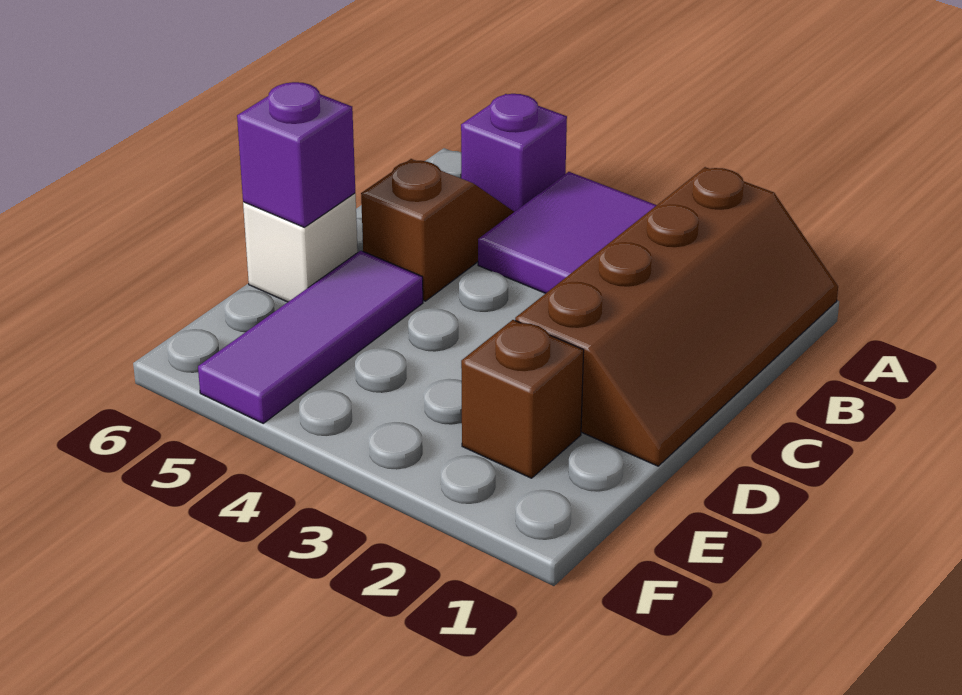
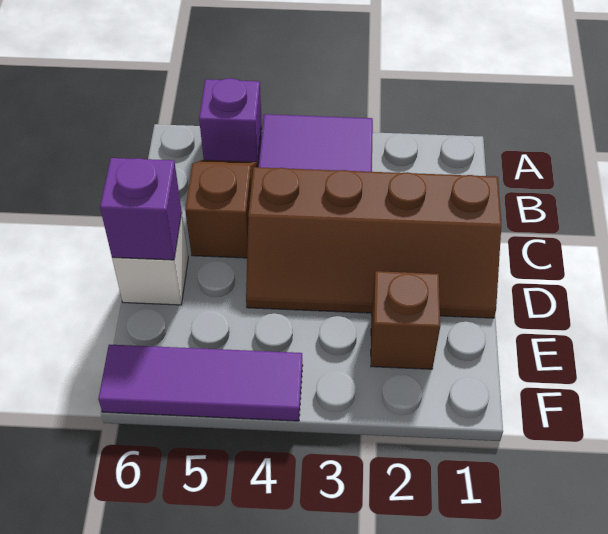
brown slope A1:D2 level 1 top 2 -> brown slope C1:D4 level 1 top C
purple tile D5:F5 level 1 -> purple tile F4:F6 level 1

